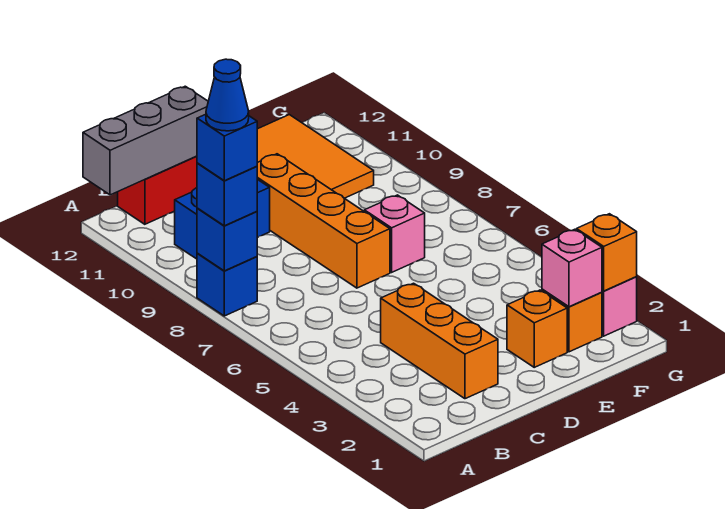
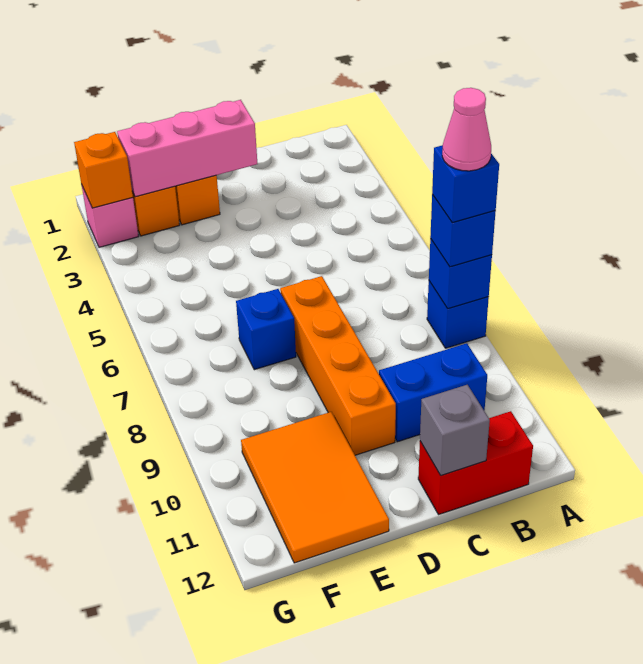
blue cone A8 level 5 -> pink cone A8 level 5
grey brick A12:C12 level 2 -> grey brick C12 level 2
orange brick C2:C4 level 1 -> none
pink brick E7 level 1 -> blue brick E7 level 1
pink brick F2 level 2 -> pink brick D2:F2 level 2

